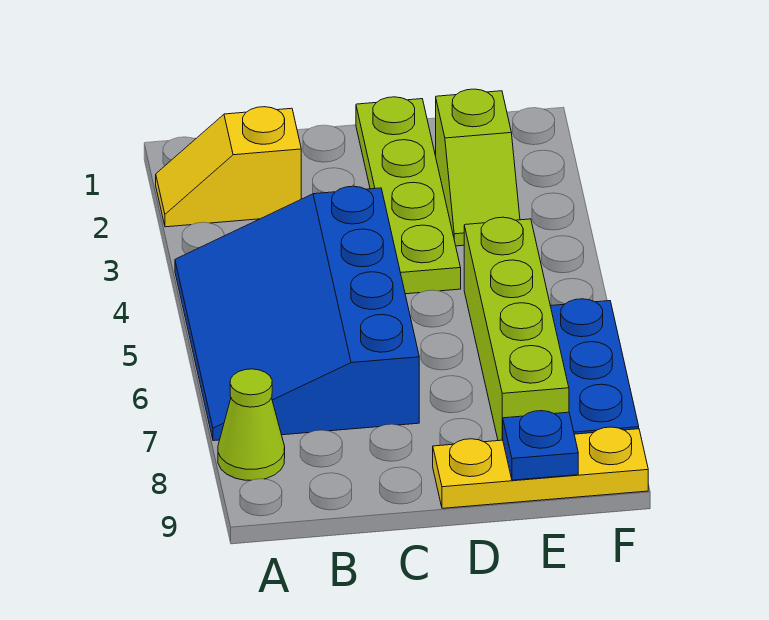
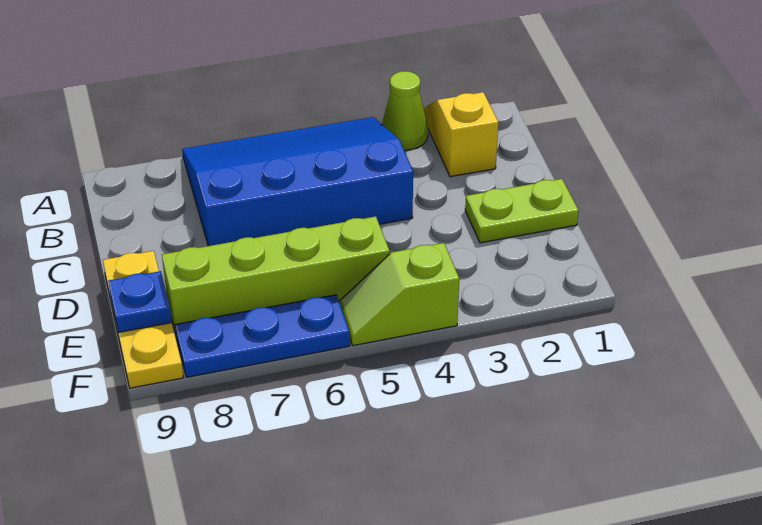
lime cone A8 level 1 -> lime cone A3 level 1
lime plate D1:D4 level 1 -> lime plate D1:D2 level 1
lime slope E2:E3 level 1 top 2 -> lime slope F4:F5 level 1 top 4

